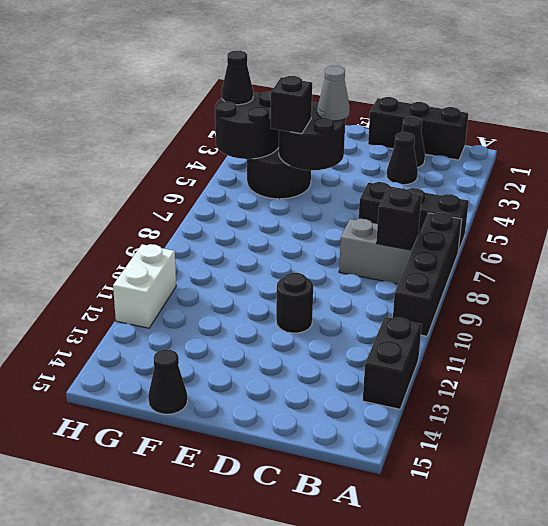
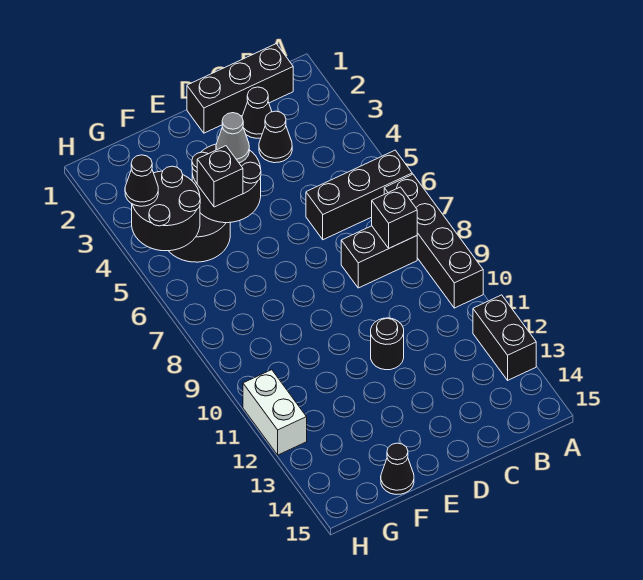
grey brick B8:C8 level 1 -> black brick B8:C8 level 1

